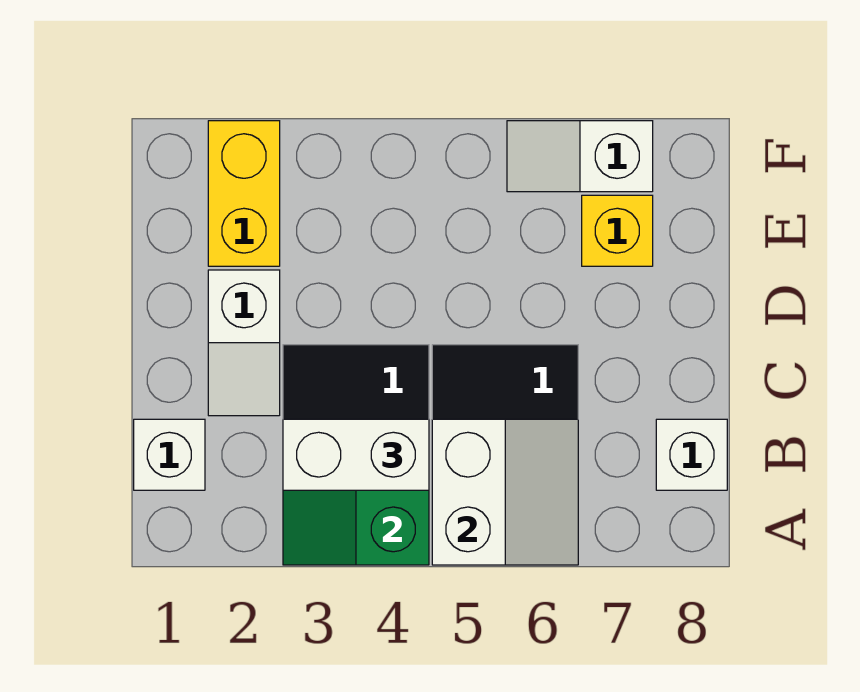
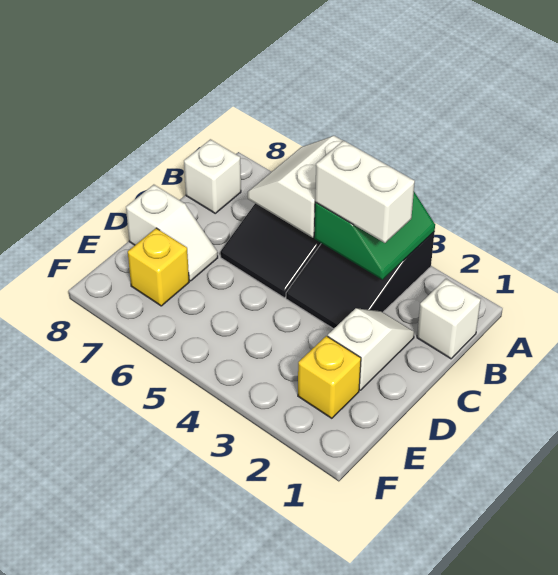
yellow brick E2:F2 level 1 -> yellow brick E2 level 1
white slope F6:F7 level 1 top 7 -> white slope D7:D8 level 1 top 8

